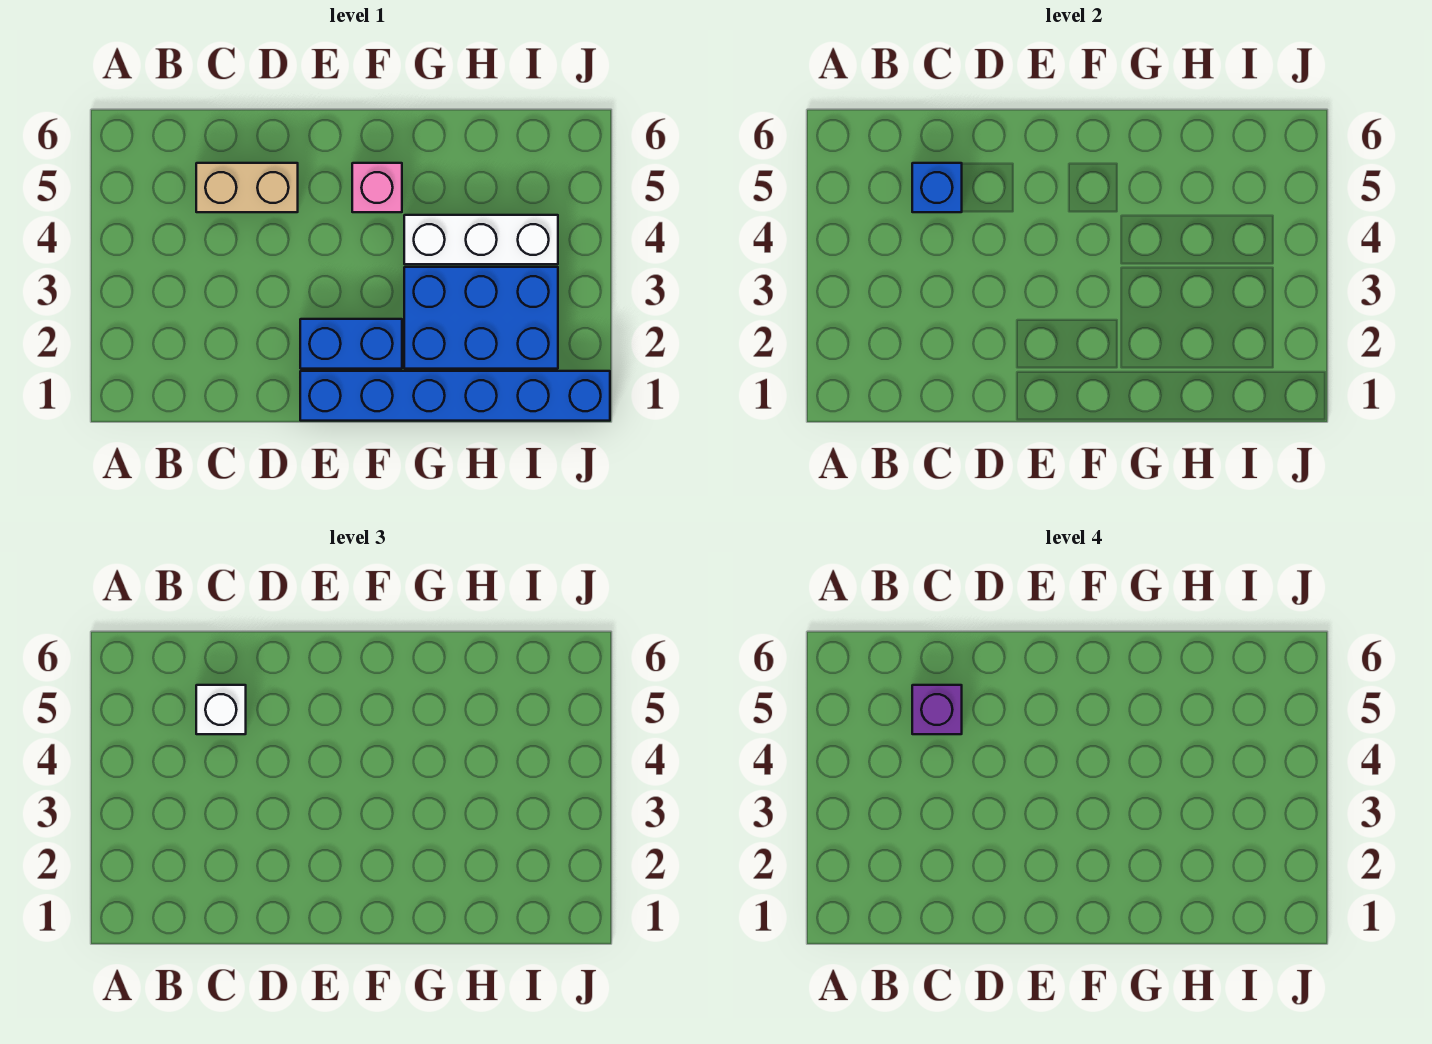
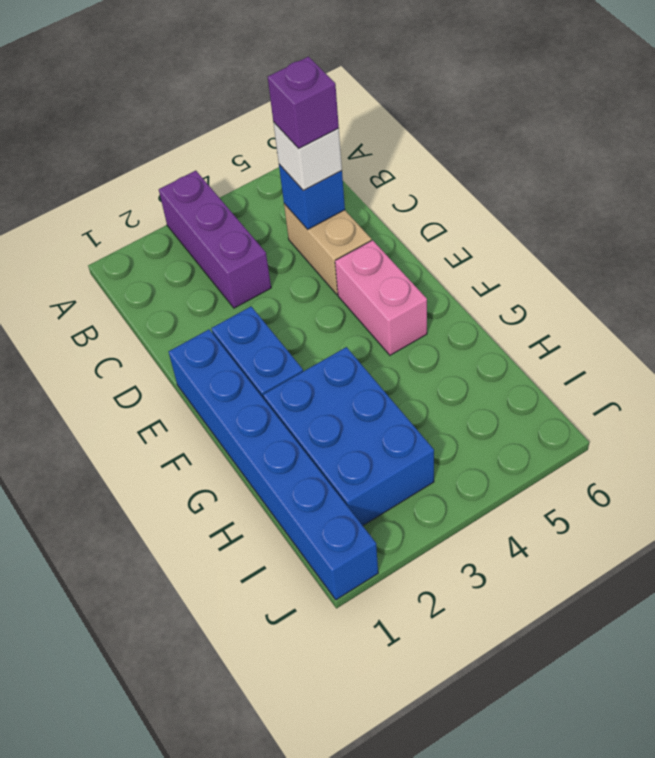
none -> purple brick A3:C3 level 1
pink brick F5 level 1 -> pink brick E5:F5 level 1
white brick G4:I4 level 1 -> none

